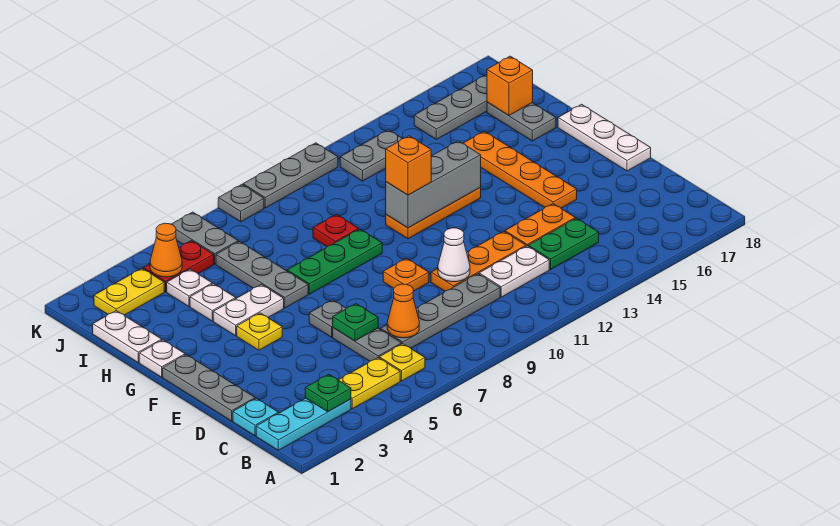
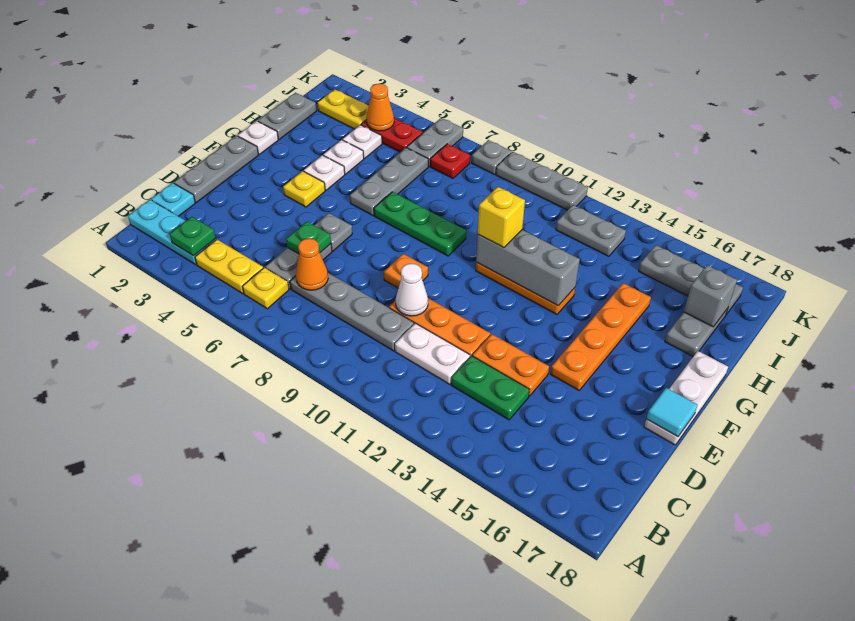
none -> cyan tile E18 level 2
white plate G4:G5 level 1 -> white plate G4 level 1
orange brick G11 level 3 -> yellow brick G11 level 3
white plate H1:I1 level 1 -> grey plate H1:I1 level 1
red plate H9 level 1 -> red plate J7 level 1
orange brick I17 level 2 -> grey brick I17 level 2

